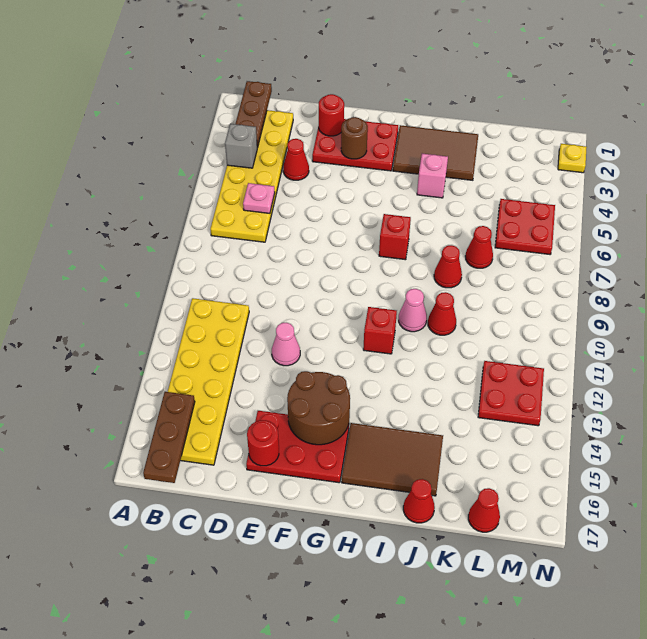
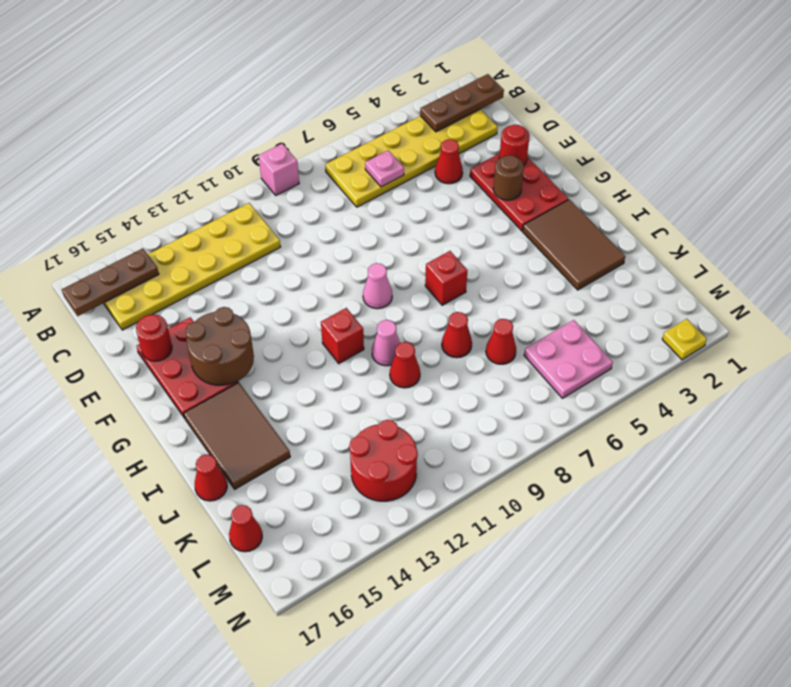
grey brick B4 level 2 -> none
pink cone E12 level 1 -> pink cone G9 level 1
pink brick I4 level 1 -> pink brick A9 level 1
red plate L5:M6 level 1 -> pink plate L5:M6 level 1
red plate L12:M13 level 1 -> red round brick L12:M13 level 1

